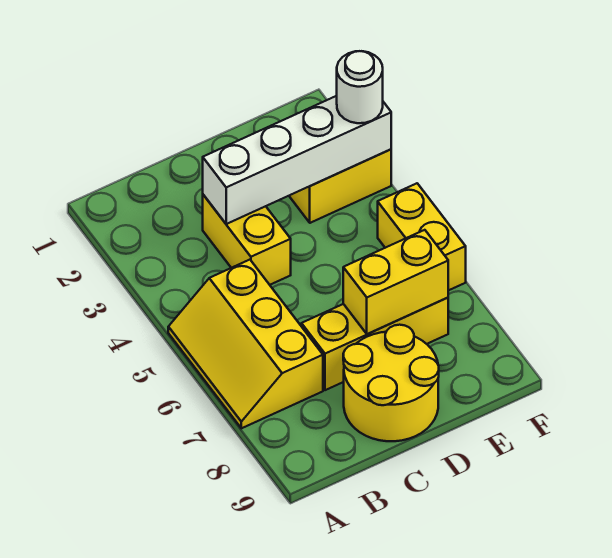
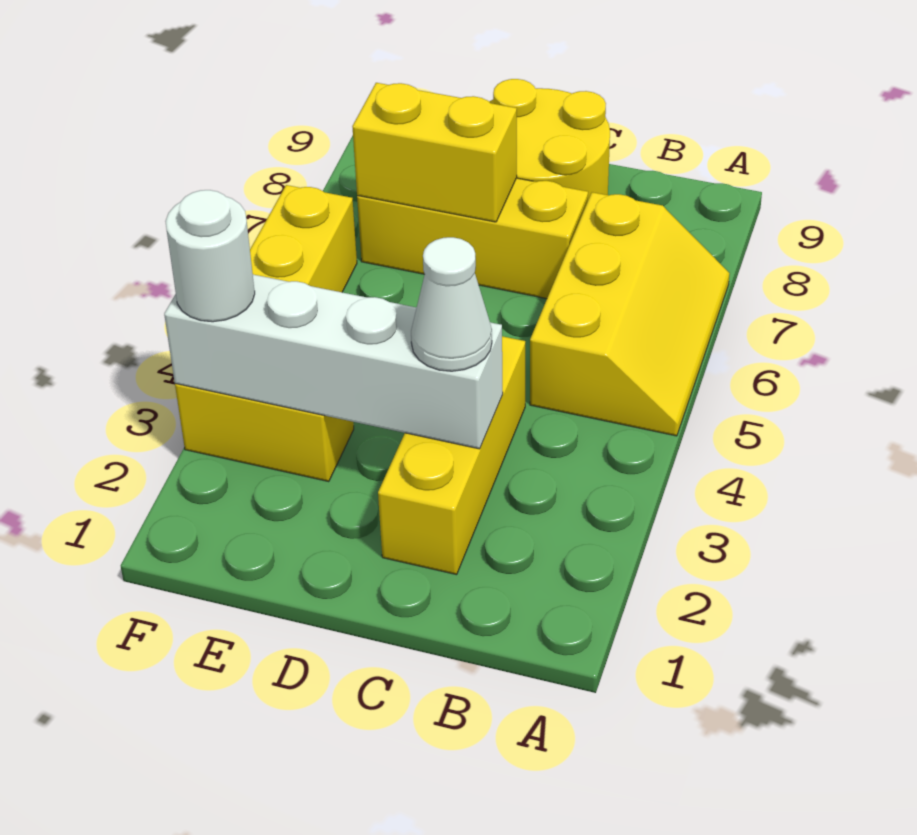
yellow brick C3:C4 level 1 -> yellow brick C2:C4 level 1
none -> white cone C3 level 3

